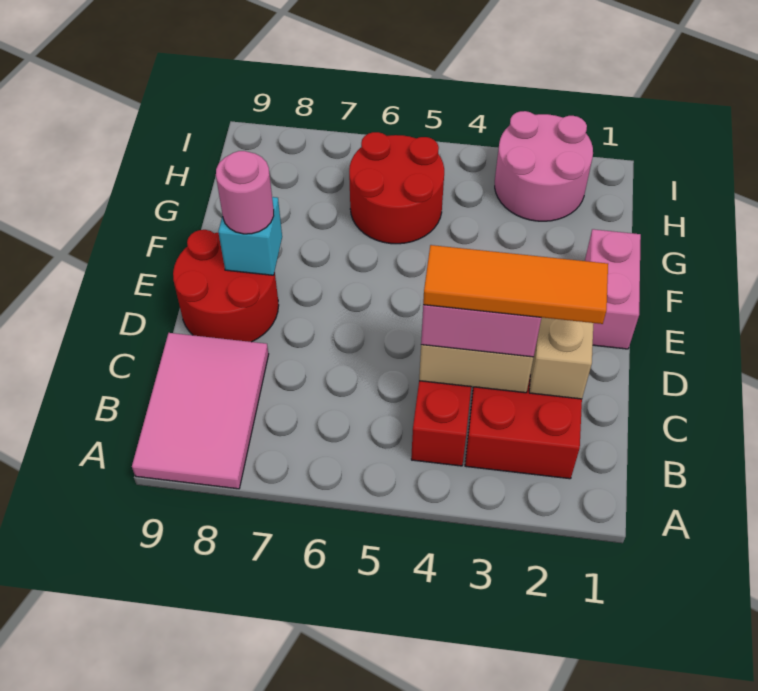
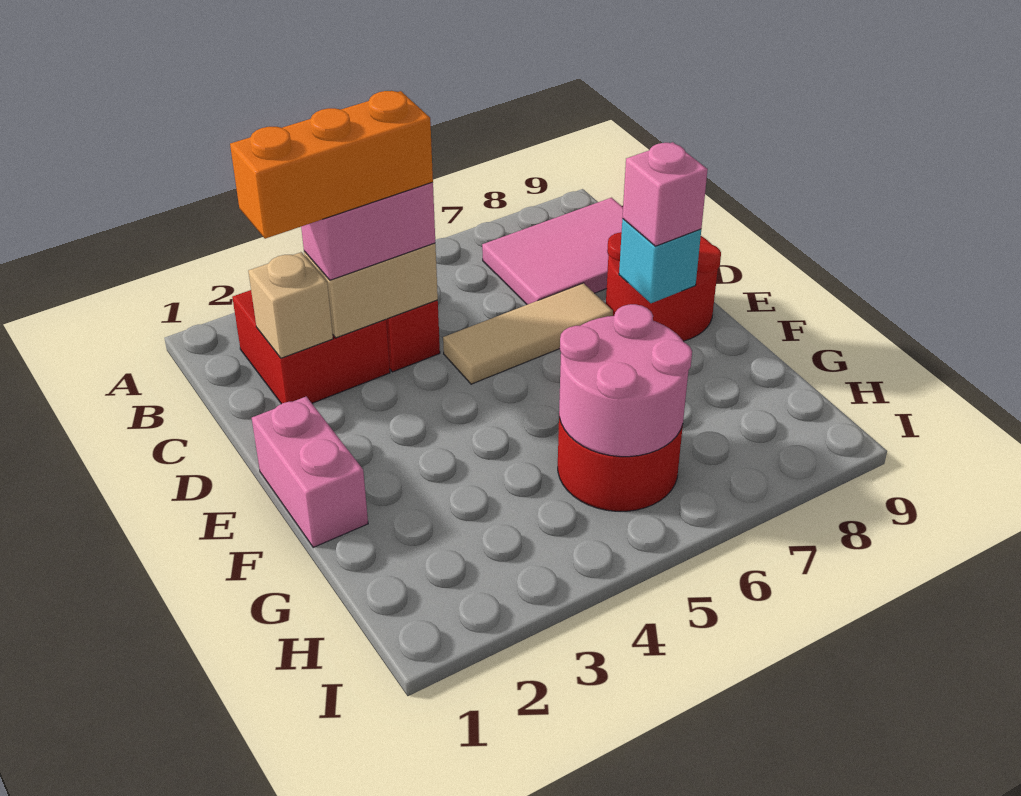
pink tile A8:C9 level 1 -> pink tile B7:C9 level 1
orange tile C2:C4 level 4 -> orange brick C2:C4 level 4
none -> tan tile D5:D7 level 1
pink round brick E8 level 3 -> pink brick E8 level 3
pink round brick H2:I3 level 1 -> pink round brick G5:H6 level 2

